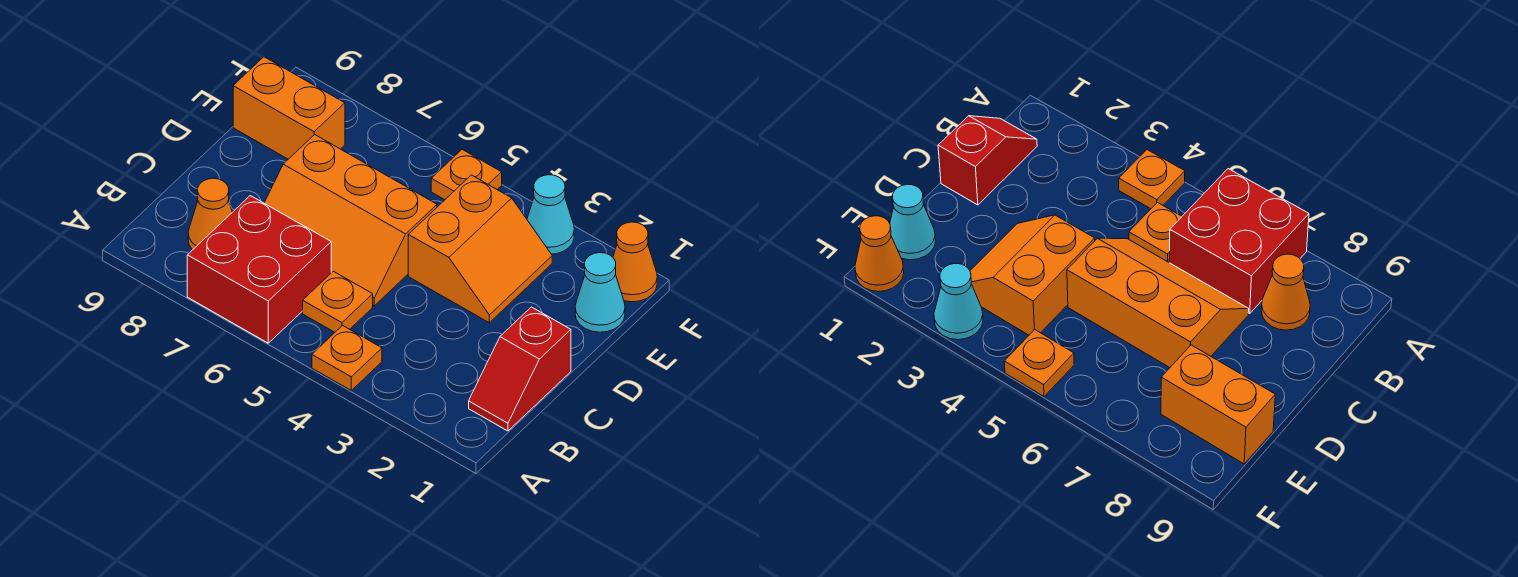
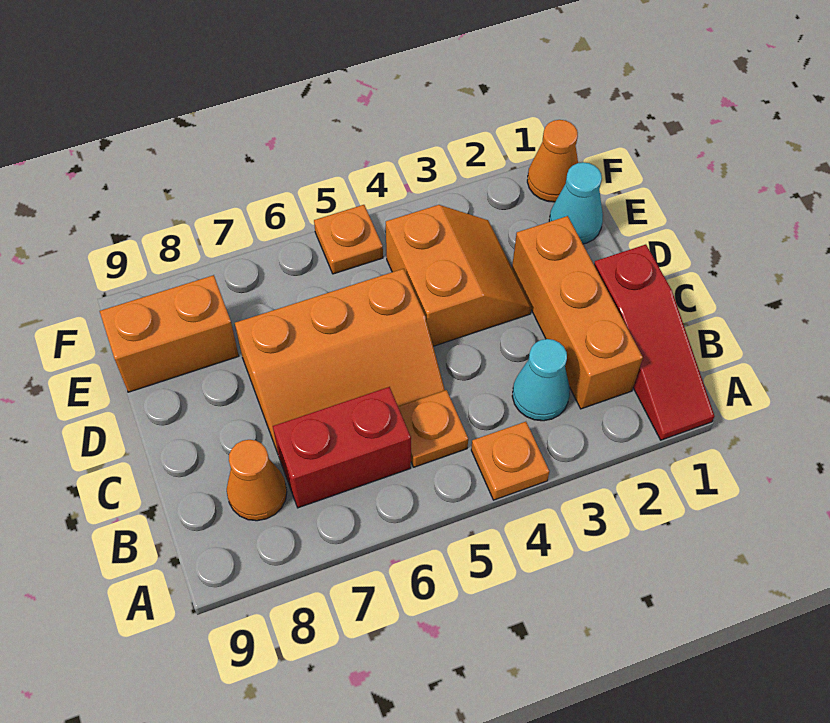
red brick A6:B7 level 1 -> red brick B6:B7 level 1
red slope B1:C1 level 1 top C -> red slope A1:C1 level 1 top C
none -> orange brick B2:D2 level 1
cyan cone F3 level 1 -> cyan cone B3 level 1

